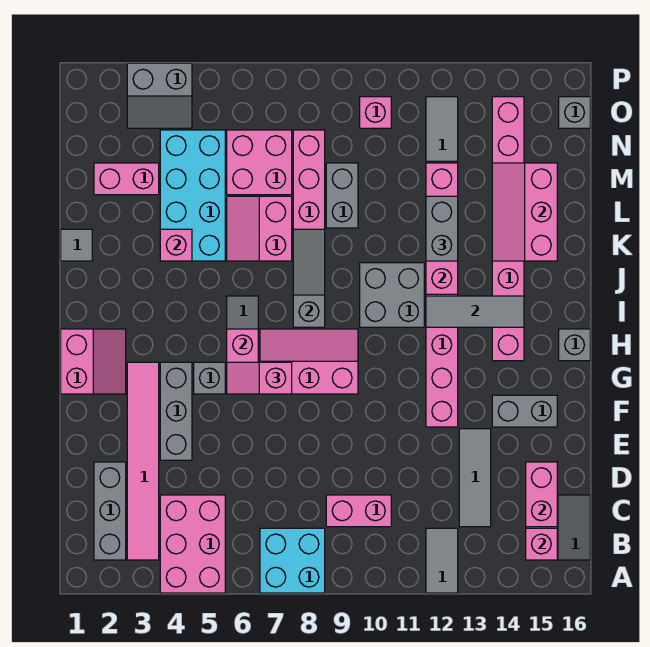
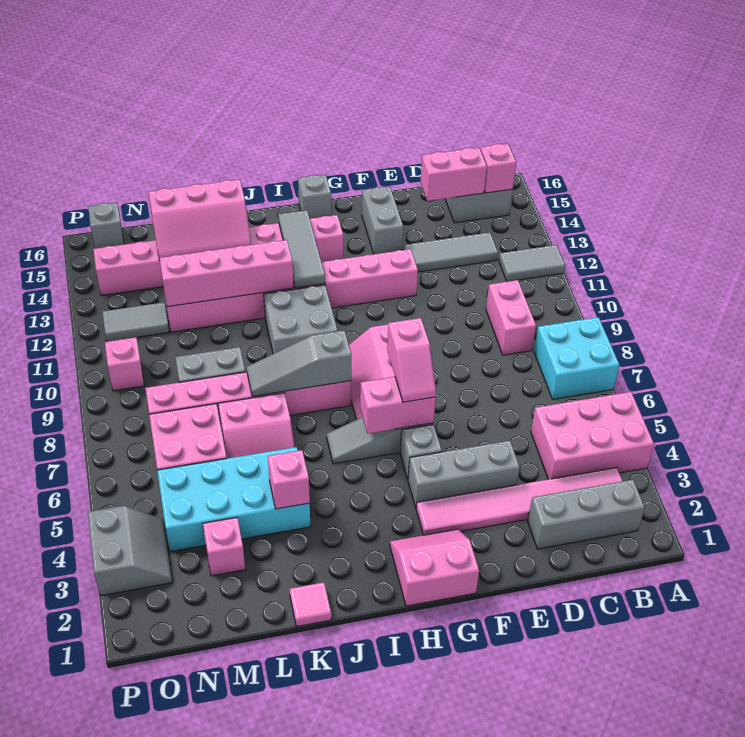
grey tile K1 level 1 -> pink tile K1 level 1
grey brick K12:L12 level 3 -> none
pink brick M2:M3 level 1 -> pink brick M3 level 1

